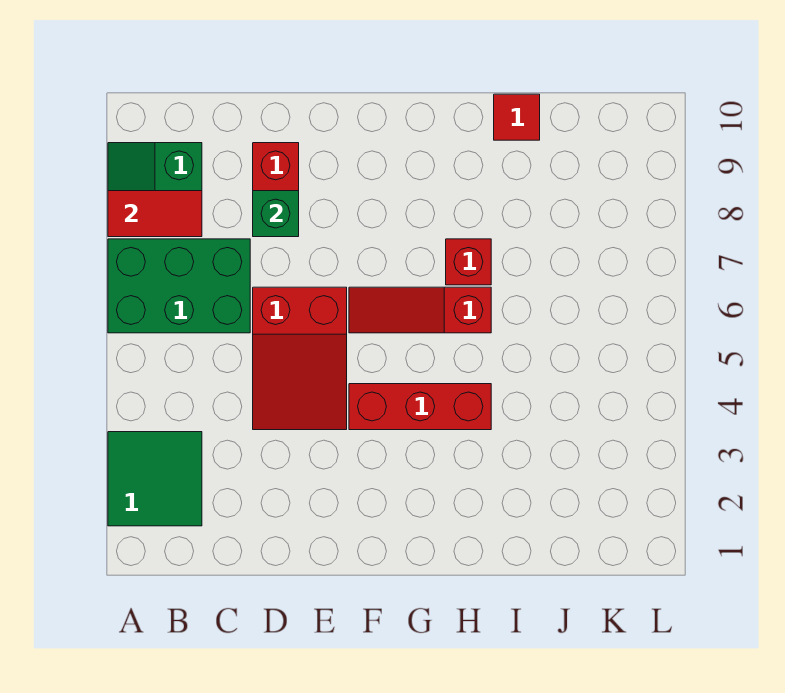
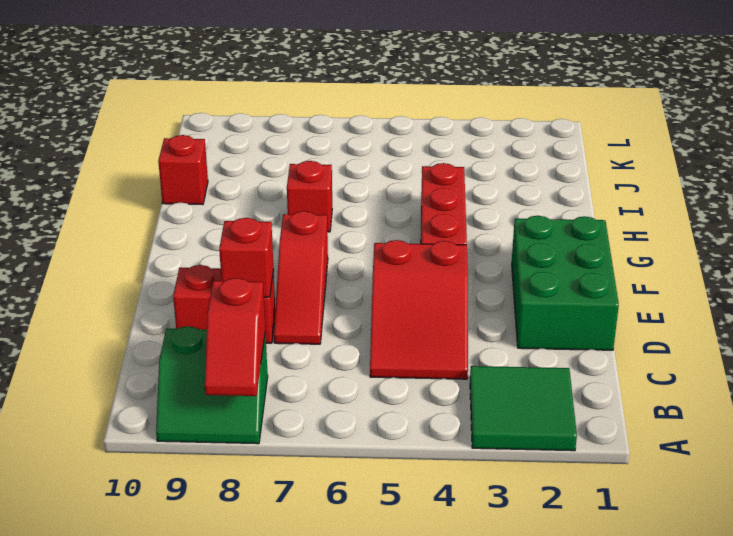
green brick A6:C7 level 1 -> green brick D1:F2 level 1
red tile A8:B8 level 2 -> red slope A8:B8 level 2 top B
red slope D4:E6 level 1 top 6 -> red slope C4:E5 level 1 top E
green brick D8 level 2 -> red brick D8 level 2
red slope F6:H6 level 1 top H -> red slope D7:F7 level 1 top F
red tile I10 level 1 -> red brick I10 level 1

